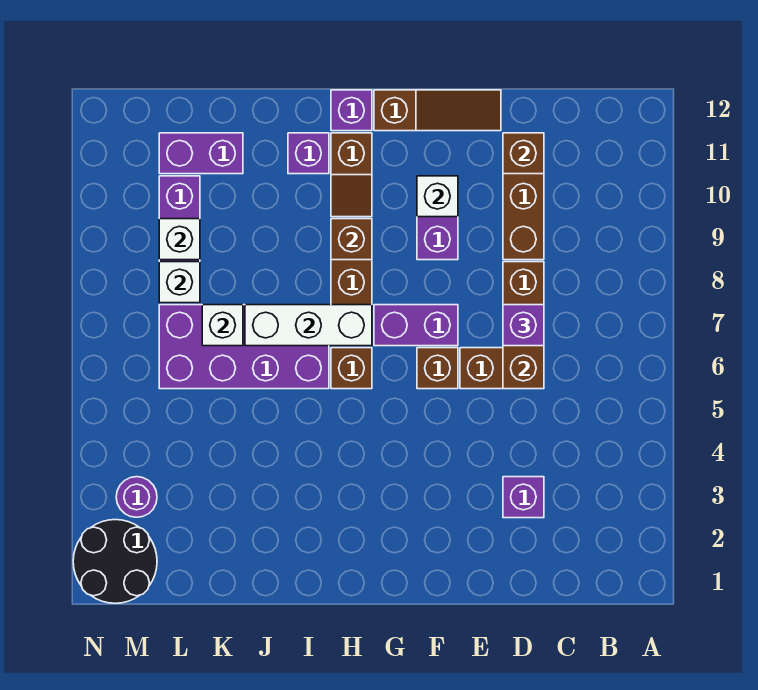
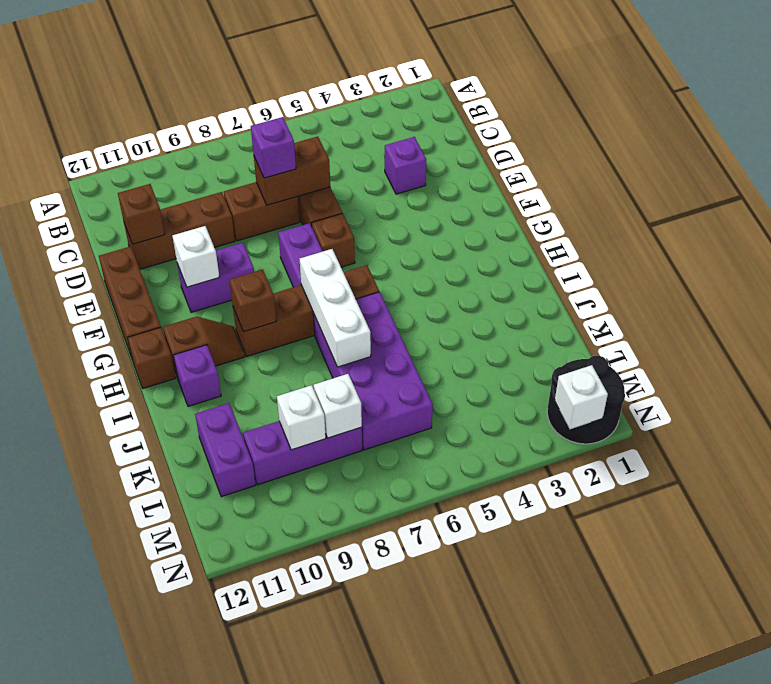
brown slope E12:G12 level 1 top G -> brown brick E12:G12 level 1
purple brick H12 level 1 -> brown brick H12 level 1
white brick K7 level 2 -> white brick N2 level 2
purple round brick M3 level 1 -> none

